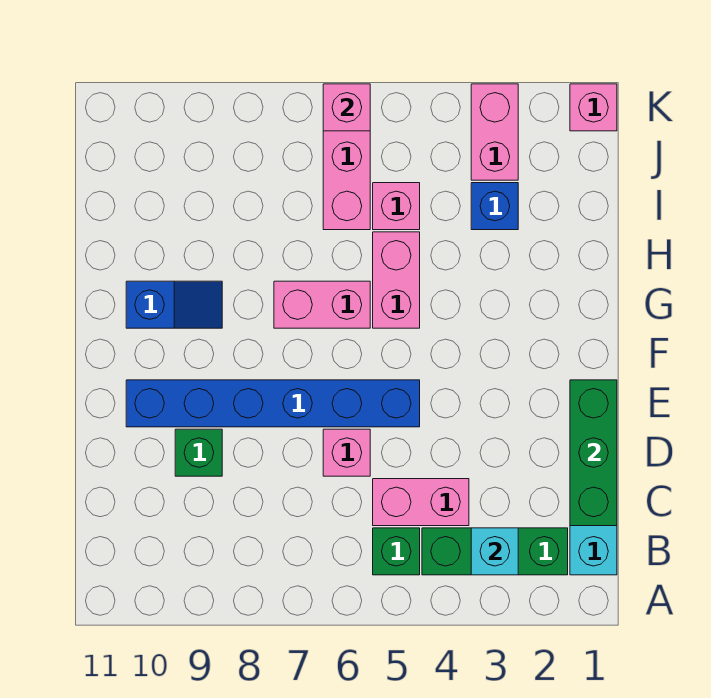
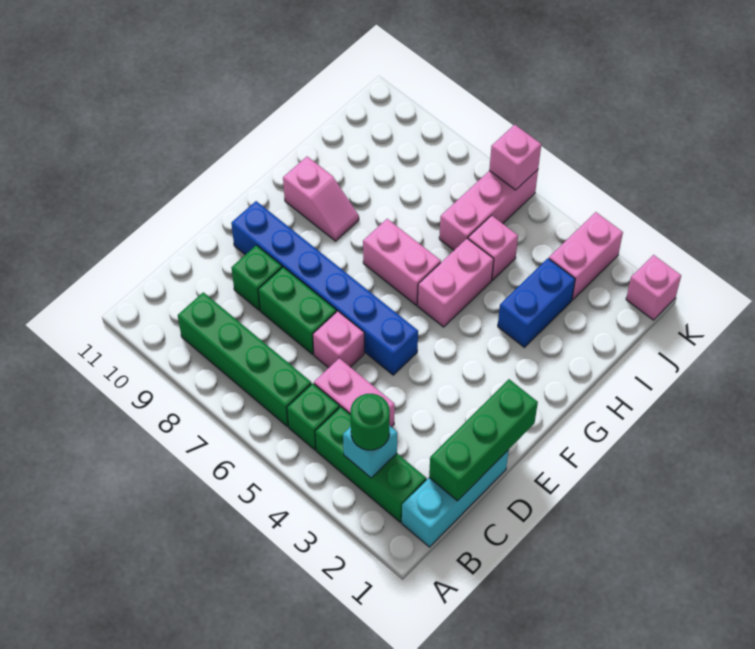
none -> green round brick B3 level 3
none -> green brick B6:B9 level 1
none -> green brick D7:D8 level 1
blue slope G9:G10 level 1 top 10 -> pink slope G9:G10 level 1 top 10
blue brick I3 level 1 -> blue brick H3:I3 level 1

